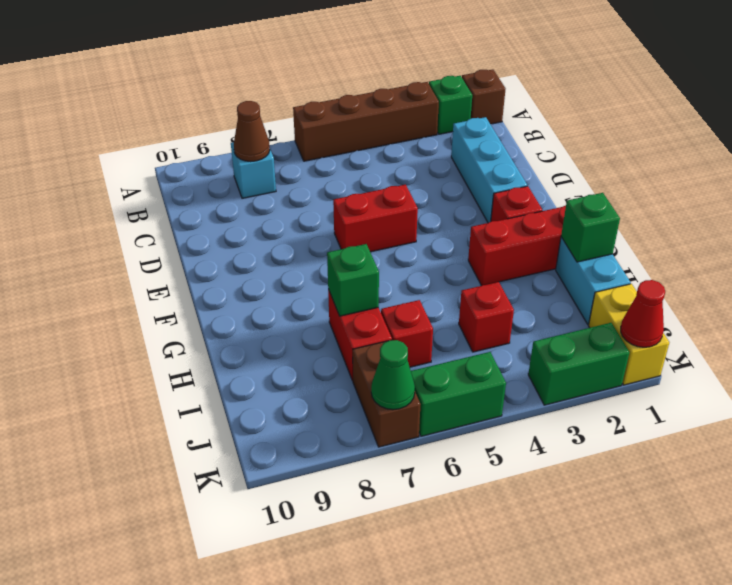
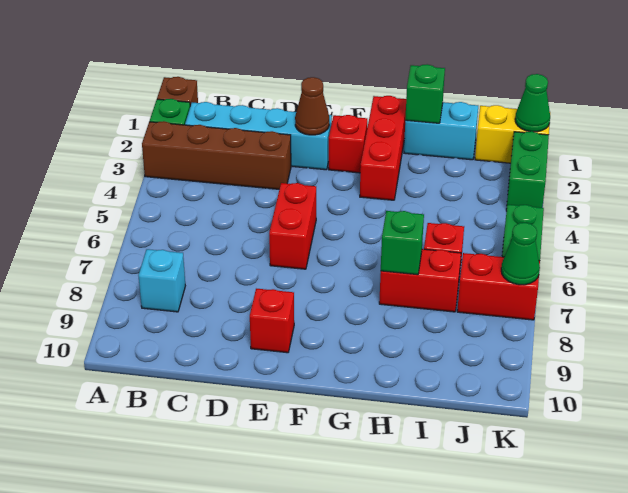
brown brick A3:A6 level 1 -> brown brick A3:D3 level 1
brown cone B8 level 2 -> brown cone E2 level 2
cyan brick C2:E2 level 1 -> cyan brick B2:E2 level 1
red brick I4 level 1 -> red brick E9 level 1
brown brick J7:K7 level 1 -> red brick J7:K7 level 1
red cone K1 level 2 -> green cone K1 level 2

